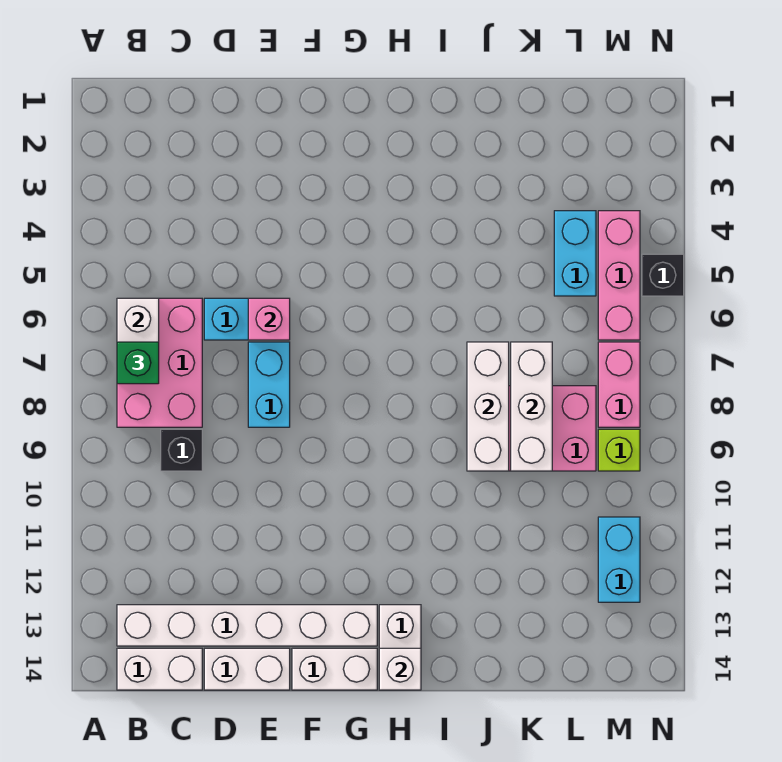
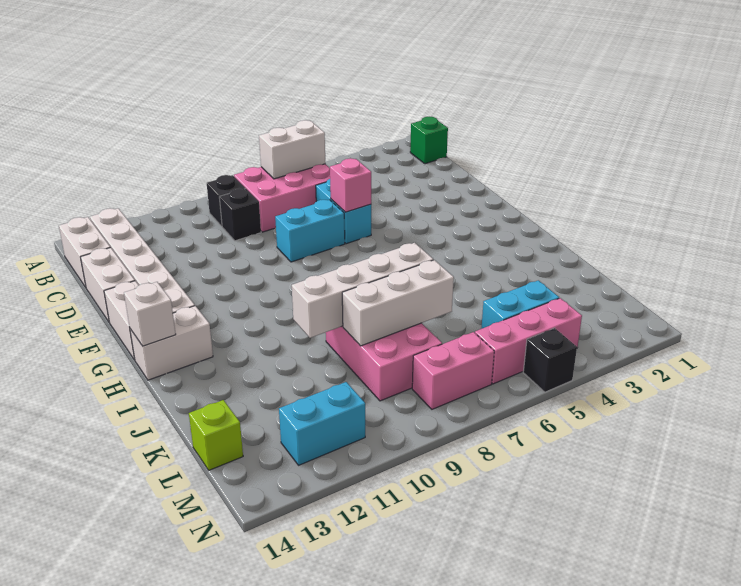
green brick B7 level 3 -> green brick B1 level 1
none -> black brick B9 level 1
white brick J7:J9 level 2 -> white brick J7:J10 level 2
lime brick M9 level 1 -> lime brick L14 level 1

